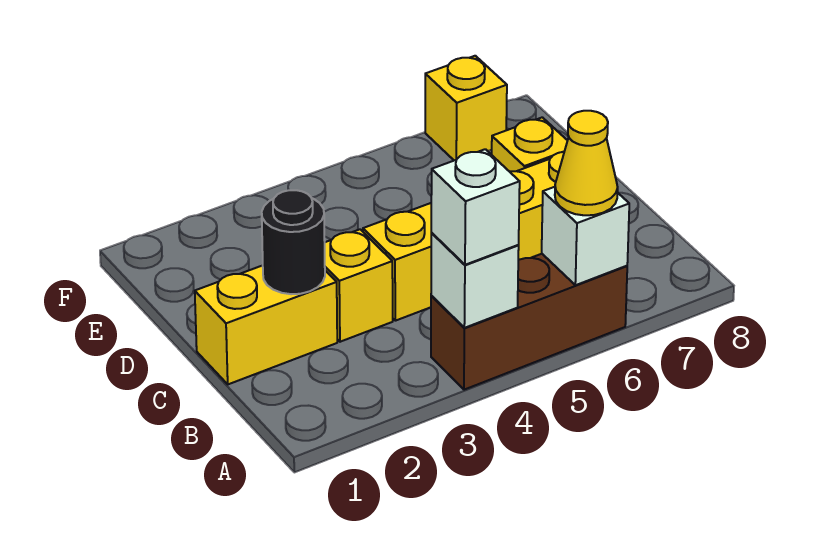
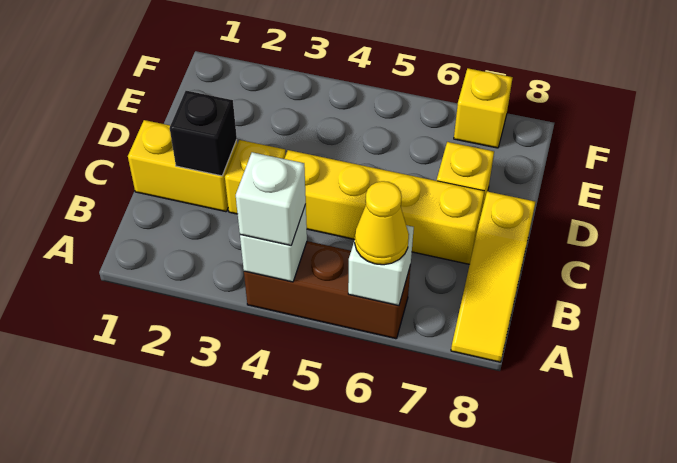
none -> yellow slope A8:C8 level 1 top C
black round brick C2 level 2 -> black brick C2 level 2

